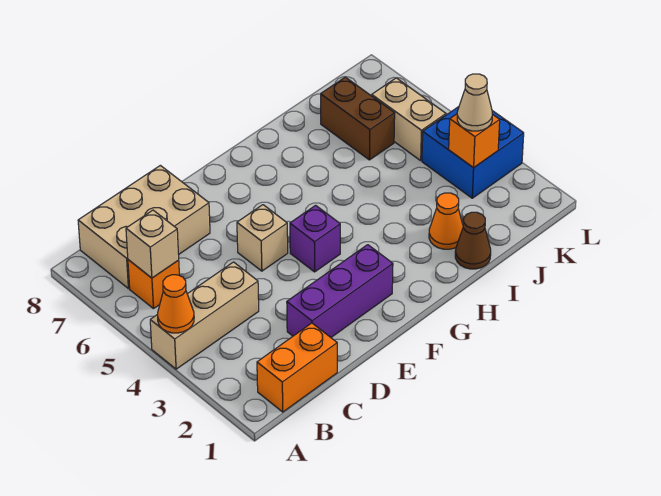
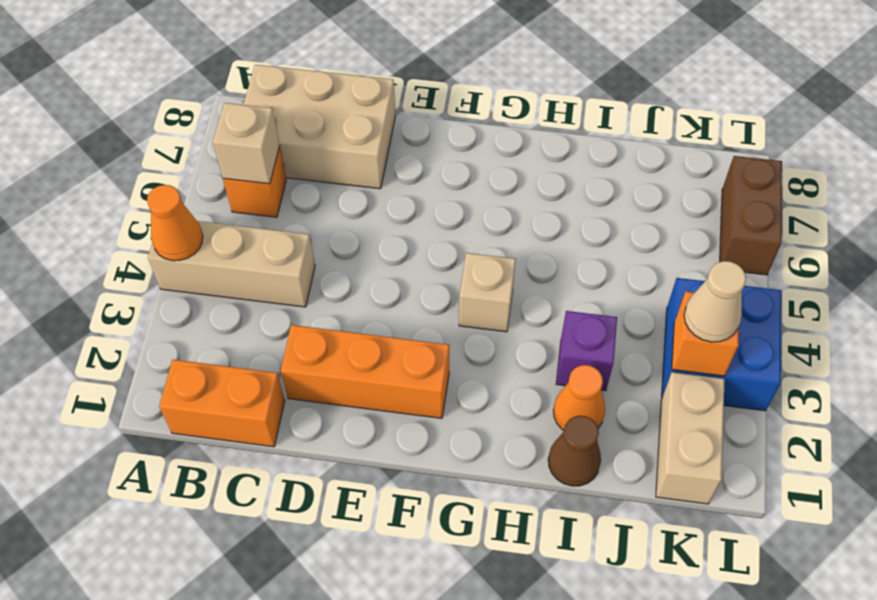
purple brick D2:F2 level 1 -> orange brick D2:F2 level 1
tan brick E5 level 1 -> tan brick G4 level 1
purple brick F4 level 1 -> purple brick I3 level 1
brown brick J6:J7 level 1 -> brown brick L6:L7 level 1
tan brick K5:K6 level 1 -> tan brick K1:K2 level 1

